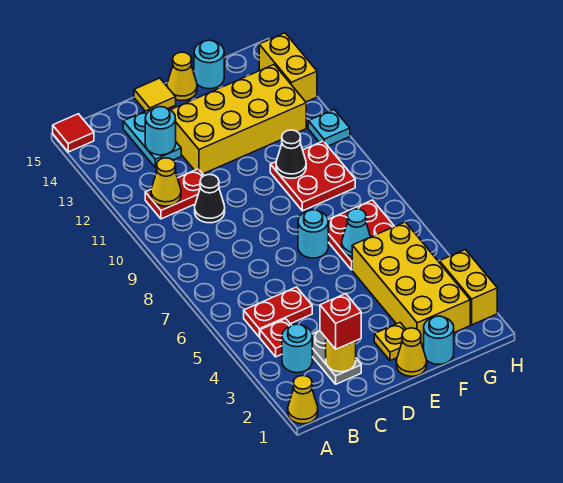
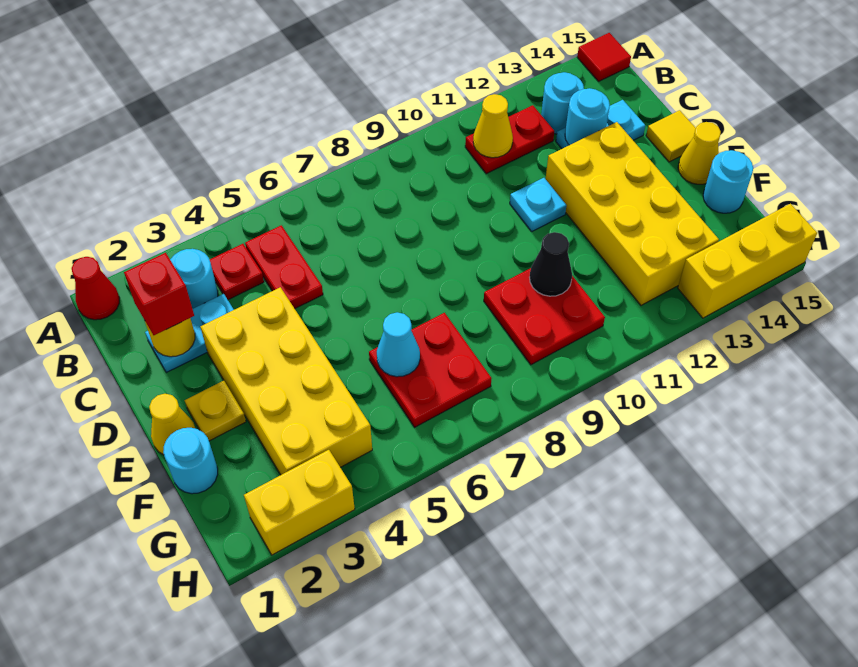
yellow cone A1 level 1 -> red cone A1 level 1
red plate B11:C11 level 1 -> red plate B11:B12 level 1
grey plate C2:C3 level 1 -> cyan plate C2:C3 level 1
black cone C10 level 1 -> none
cyan round brick E7 level 1 -> cyan round brick B13 level 1
yellow brick F2:G5 level 1 -> yellow brick D3:G4 level 1
cyan plate H11 level 1 -> cyan plate D11 level 1
yellow brick H13:H14 level 1 -> yellow brick H13:H15 level 1

